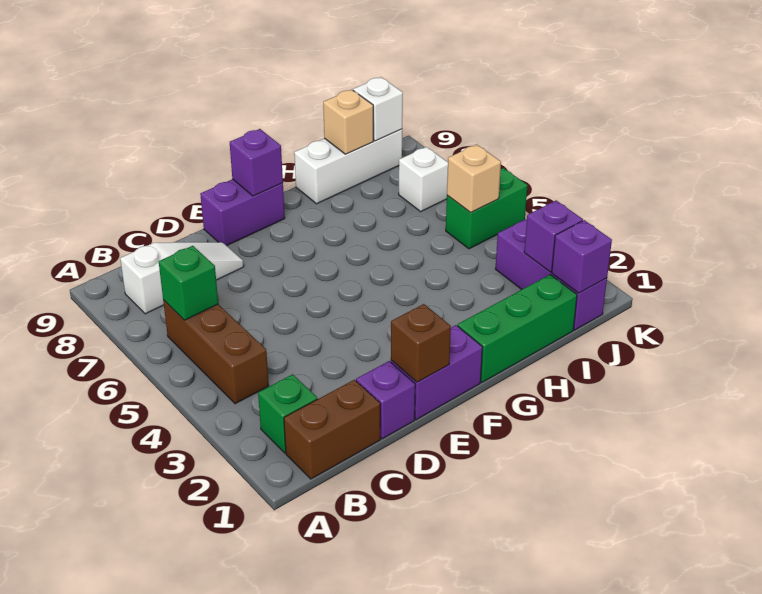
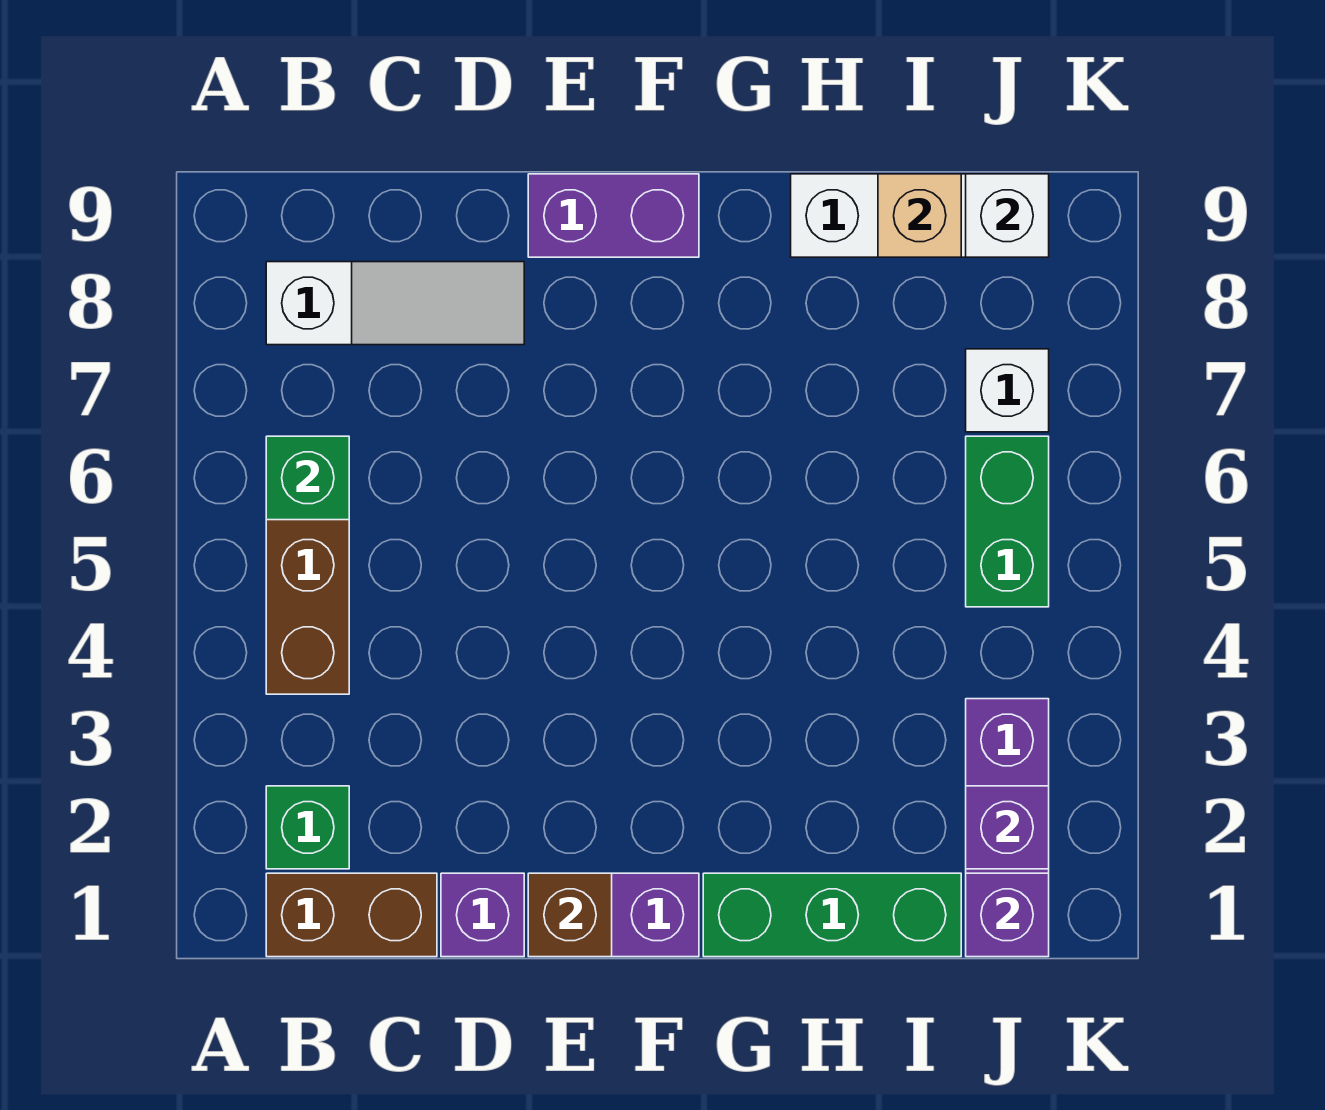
purple brick F9 level 2 -> none
green brick J5:K5 level 1 -> green brick J5:J6 level 1
tan brick J5 level 2 -> none

